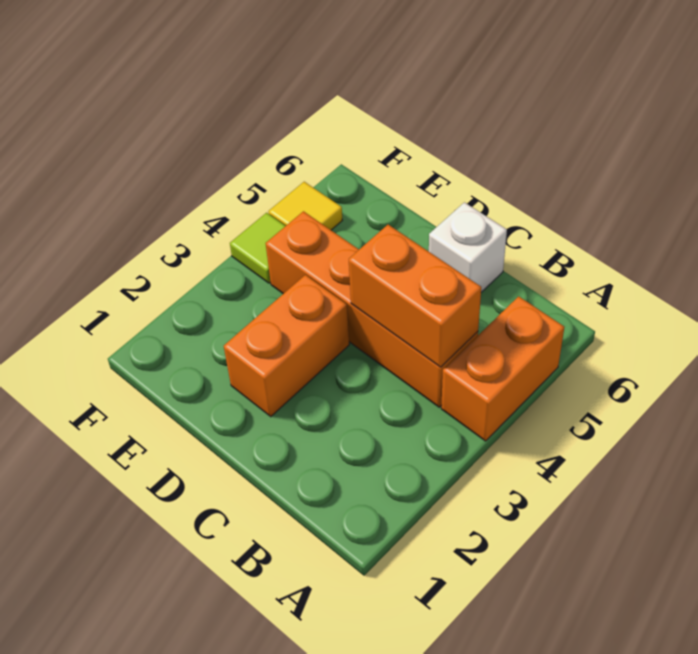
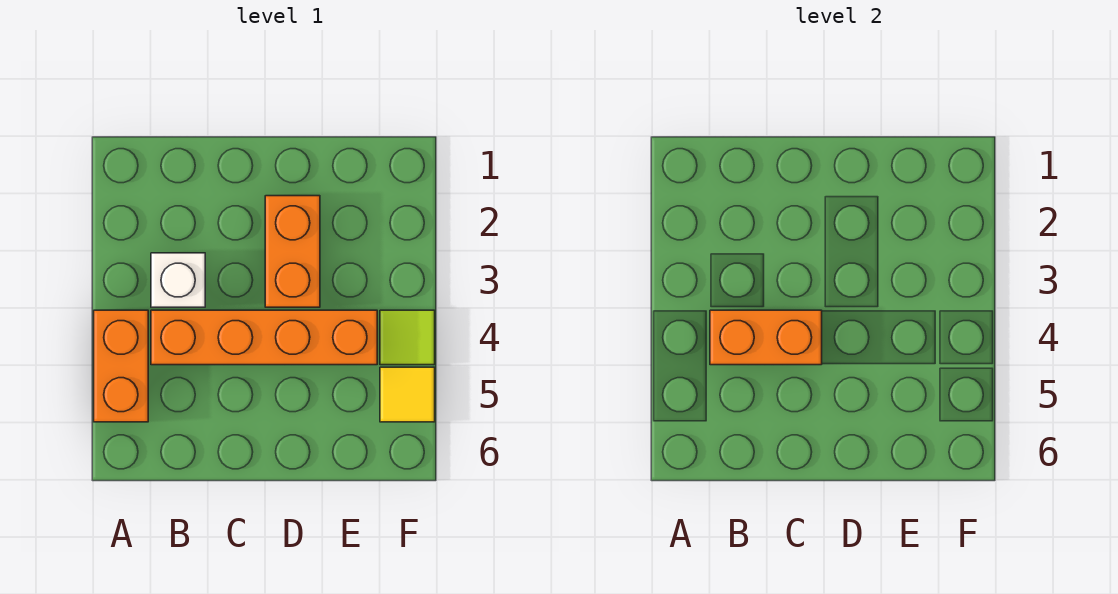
white brick C6 level 1 -> white brick B3 level 1

